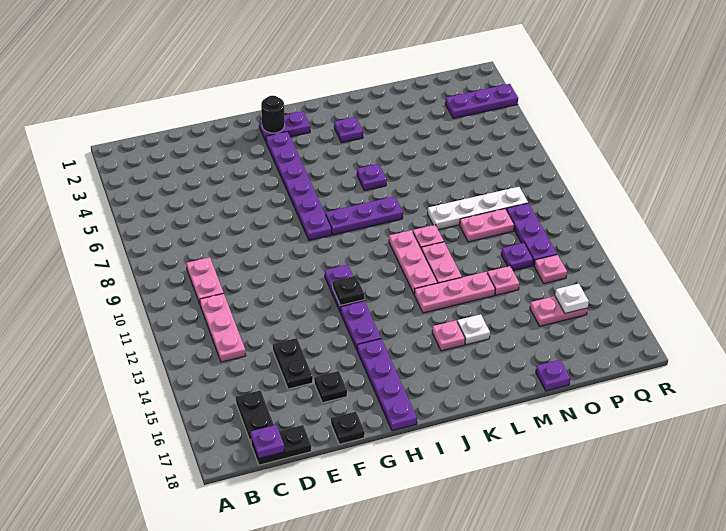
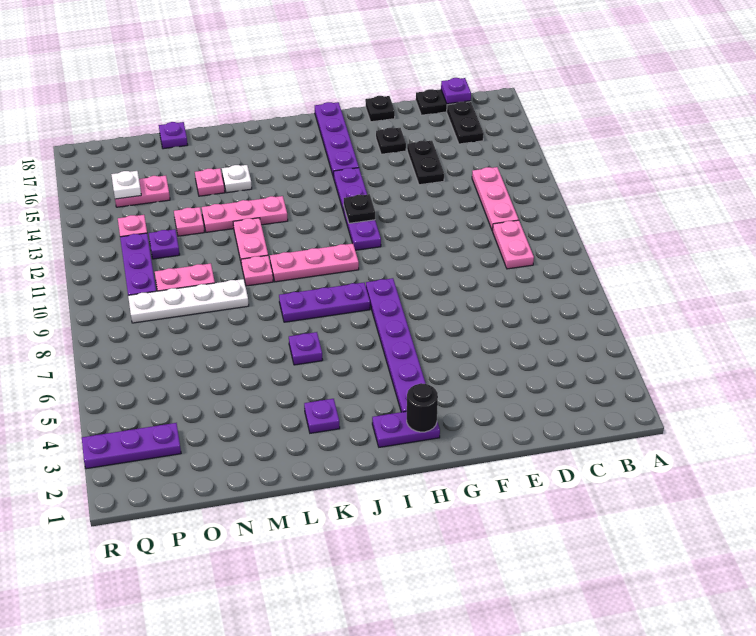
pink plate K10:K12 level 1 -> pink plate I10:K10 level 1
pink plate K15 level 1 -> pink plate M15 level 1

